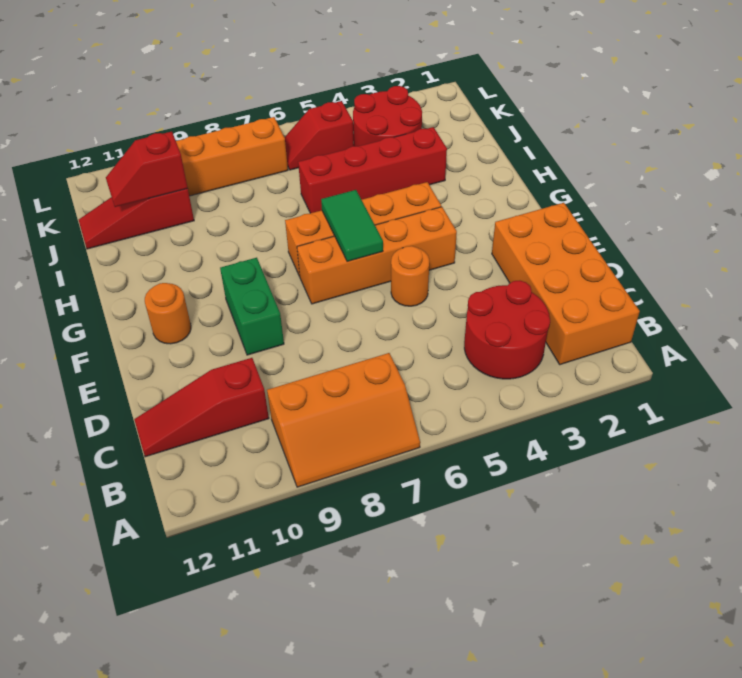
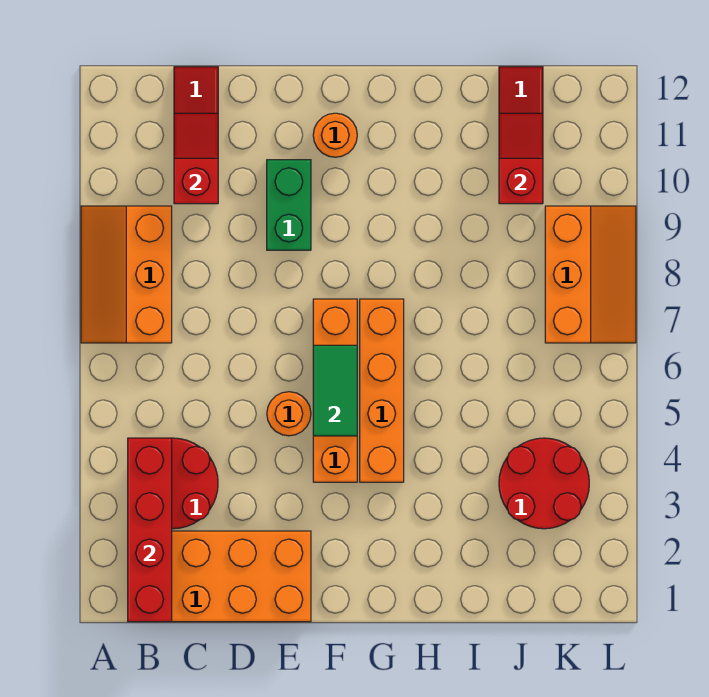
green brick E9:F9 level 1 -> green brick E9:E10 level 1
green tile F6:G6 level 2 -> green tile F5:F6 level 2
red brick I3:I6 level 1 -> red brick B1:B4 level 2
red slope K5:K6 level 1 top 5 -> red slope C10:C11 level 2 top 10

